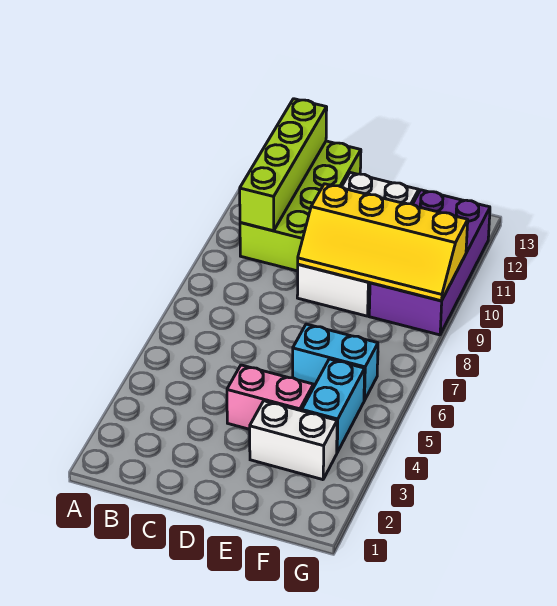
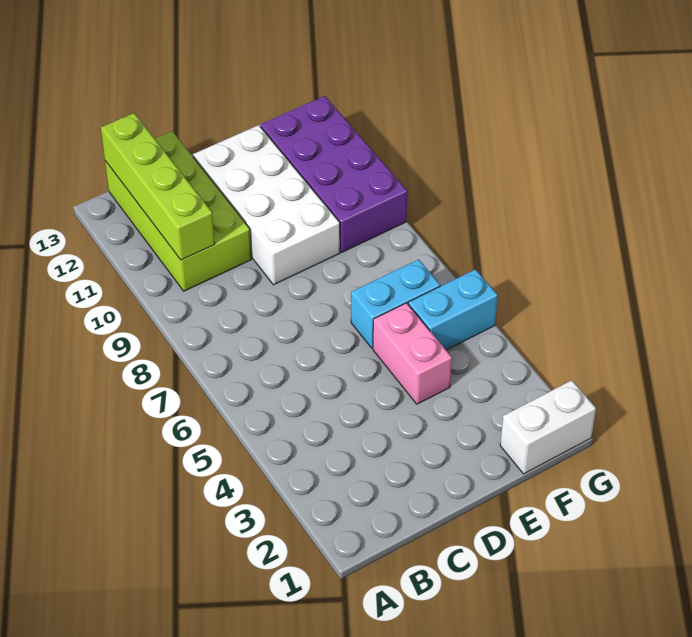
pink brick D4:E4 level 1 -> pink brick E4:E5 level 1
yellow slope D9:G10 level 2 top 10 -> none
white brick E3:F3 level 1 -> white brick F1:G1 level 1
cyan brick F4:F5 level 1 -> cyan brick F5:G5 level 1

